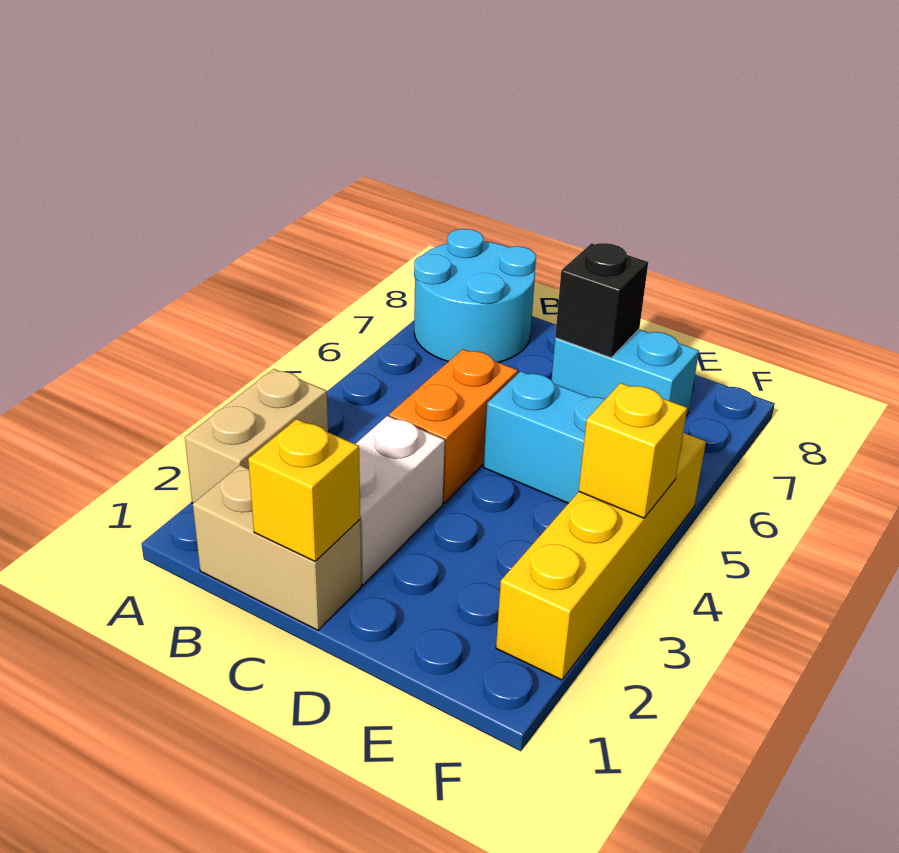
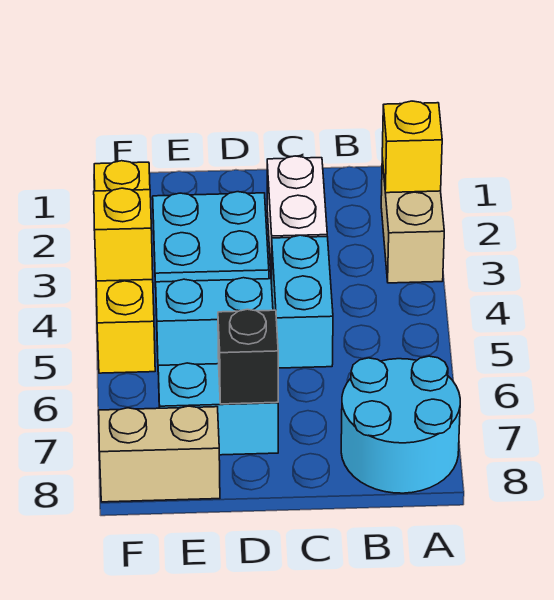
tan brick B1:C1 level 1 -> tan brick E8:F8 level 1
yellow brick C1 level 2 -> yellow brick A2 level 2
orange brick C4:C5 level 1 -> cyan brick C4:C5 level 1
none -> cyan plate D2:E3 level 1

